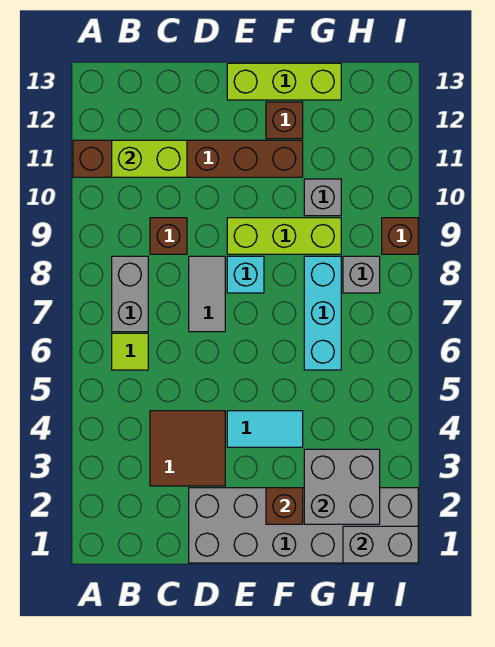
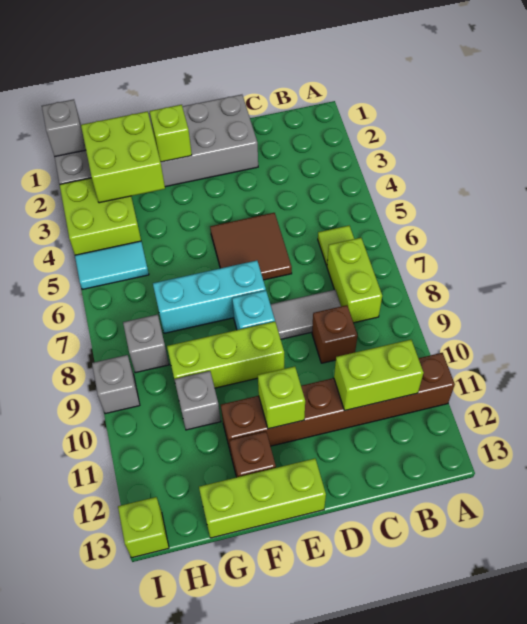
grey brick B7:B8 level 1 -> lime brick B7:B8 level 1
brown tile C3:D4 level 1 -> brown tile D5:E6 level 1
grey tile D7:D8 level 1 -> grey tile C8:D8 level 1
cyan tile E4:F4 level 1 -> cyan tile H5:I5 level 1
none -> lime brick E11 level 2
brown brick F2 level 2 -> lime brick F2 level 2
grey brick G2:H3 level 2 -> lime brick G2:H3 level 2
cyan brick G6:G8 level 1 -> cyan brick E7:G7 level 1
grey brick H1:I1 level 2 -> grey brick I1 level 2
none -> lime brick H3:I4 level 1
brown brick I9 level 1 -> grey brick I9 level 1
none -> lime brick I13 level 1

